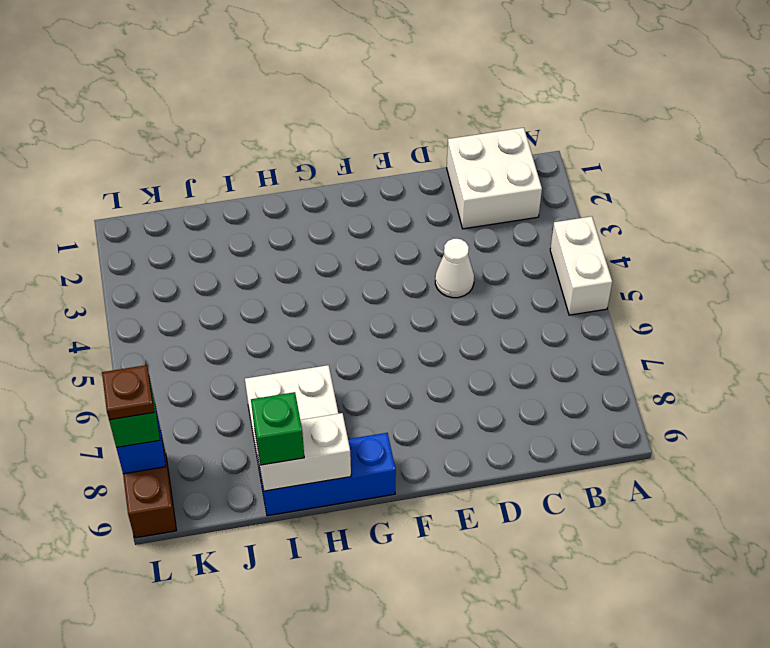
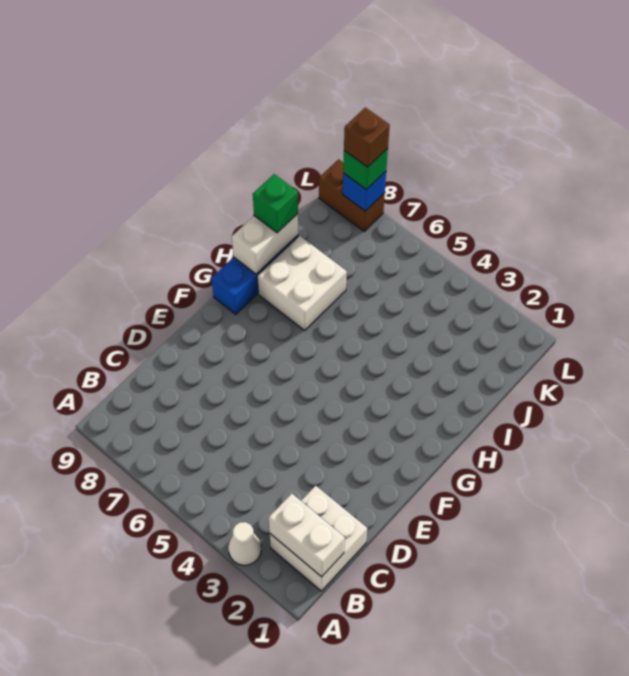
white brick A4:A5 level 1 -> white brick B1:B2 level 2
white cone D4 level 1 -> white cone A3 level 1
brown plate L8 level 4 -> brown brick L8 level 4

